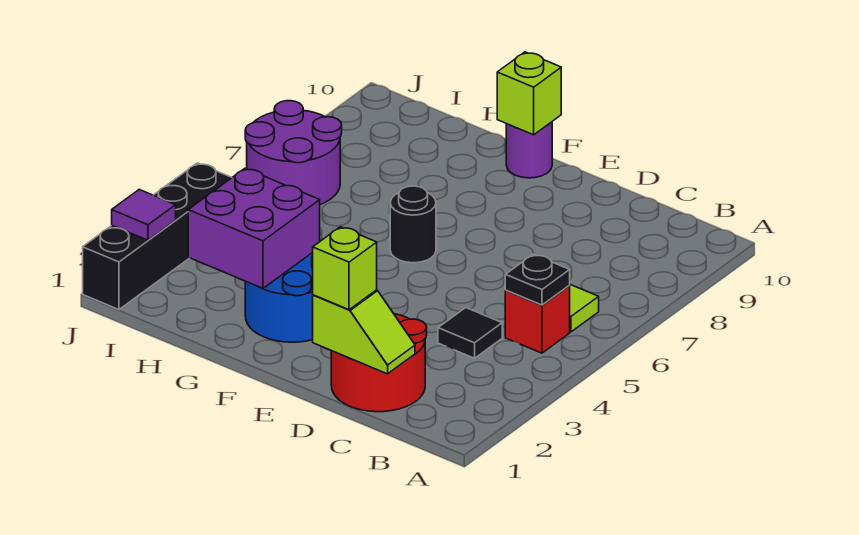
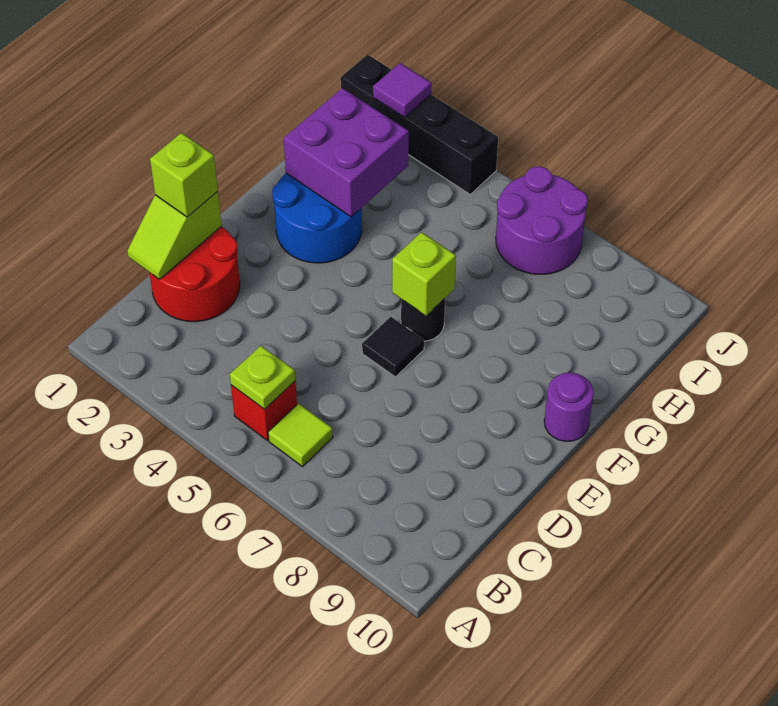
black plate B5 level 2 -> lime plate B5 level 2
black tile C4 level 1 -> black tile E6 level 1
lime brick F10 level 2 -> lime brick F6 level 2

